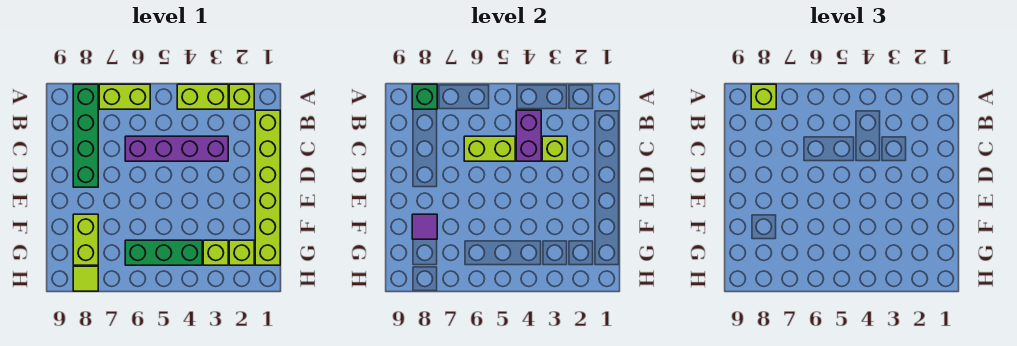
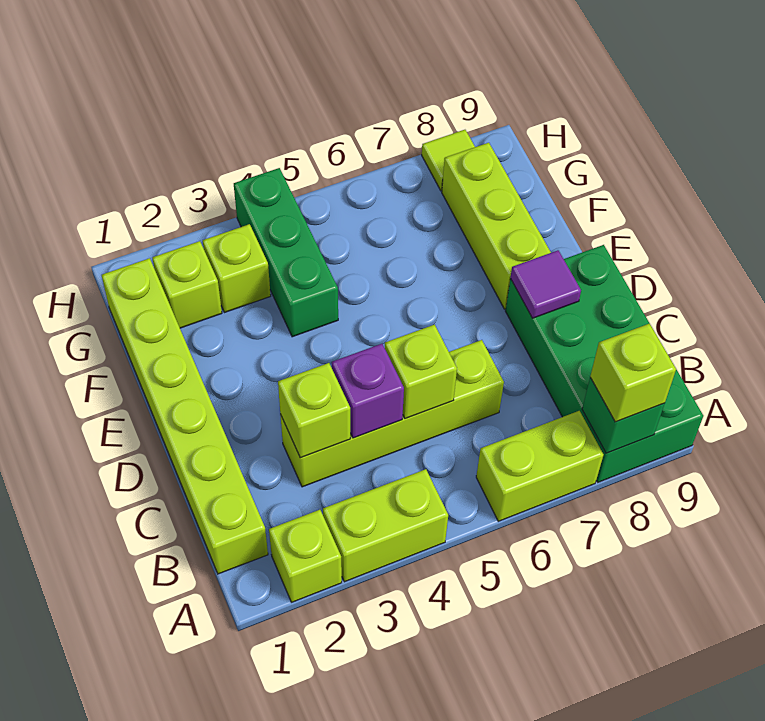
green brick A8:D8 level 1 -> green brick A8:D9 level 1
purple brick B4:C4 level 2 -> purple brick C4 level 2
purple brick C3:C6 level 1 -> lime brick C3:C6 level 1
lime brick C5:C6 level 2 -> lime brick C5 level 2
lime brick F8:G8 level 1 -> lime brick E8:G8 level 1
purple tile F8 level 2 -> purple tile D8 level 2
green brick G4:G6 level 1 -> green brick F4:H4 level 1

